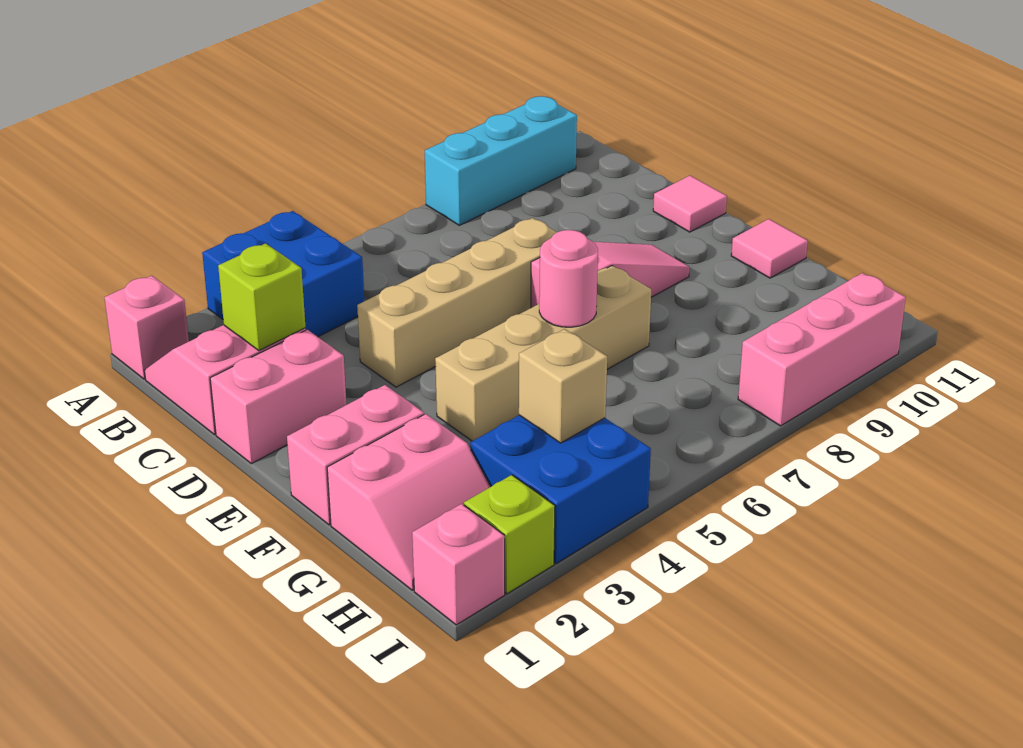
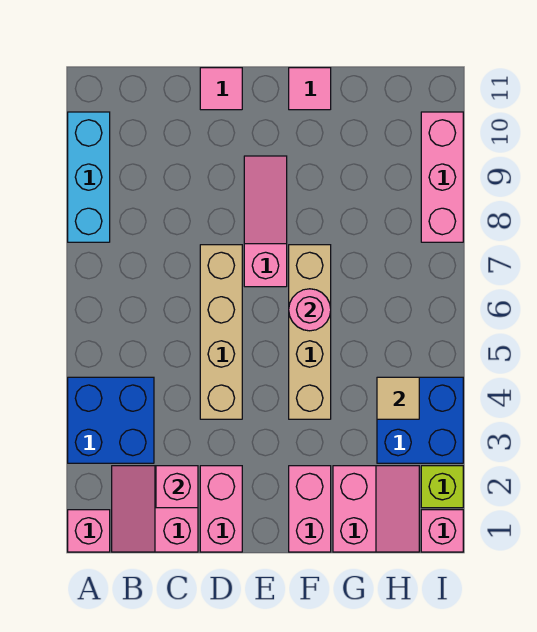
lime brick C2 level 2 -> pink brick C2 level 2
tan brick H4 level 2 -> tan tile H4 level 2

